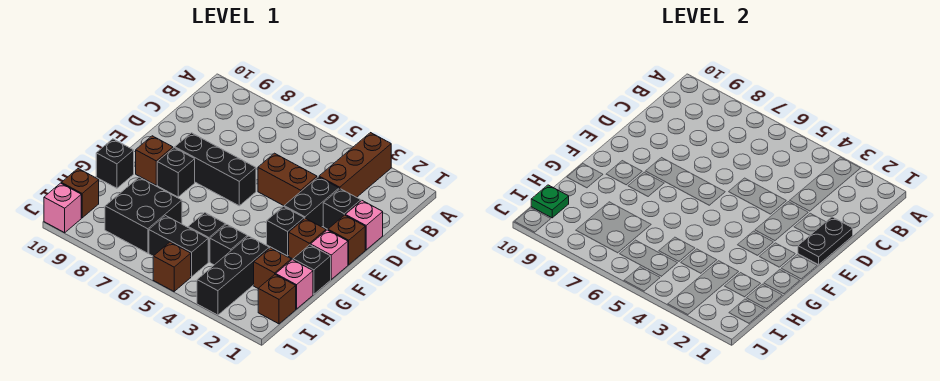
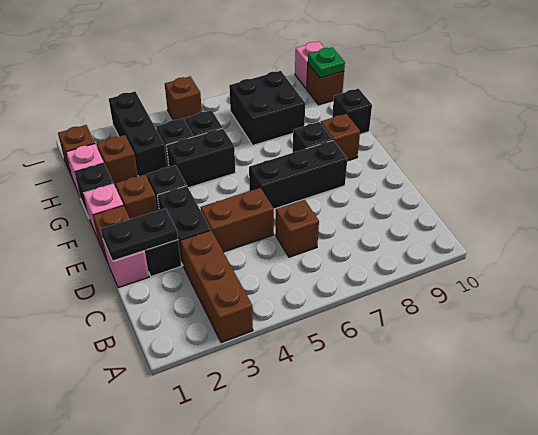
none -> brown brick C6 level 1
black plate D1:E1 level 2 -> black plate D1:D2 level 2
black brick I5:I6 level 1 -> black brick G4:G5 level 1

